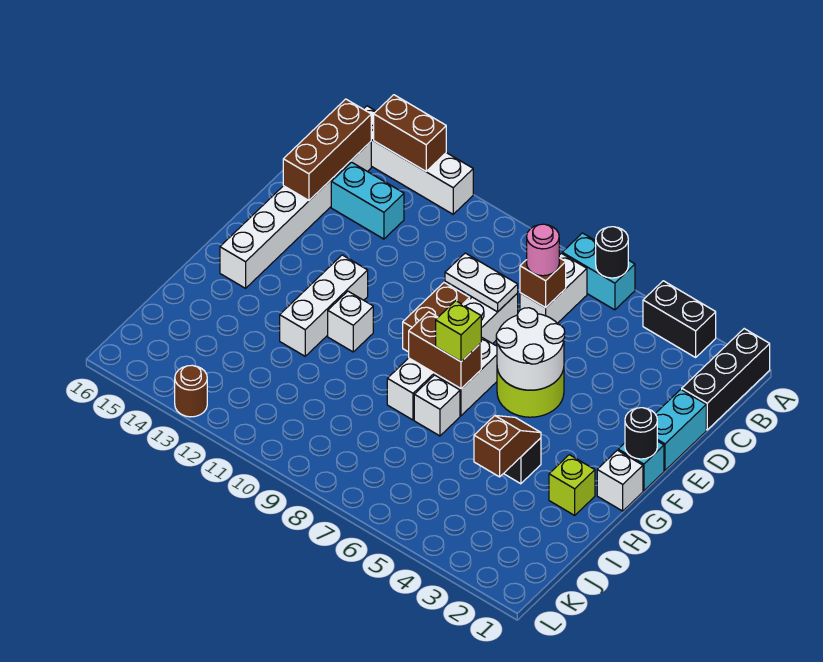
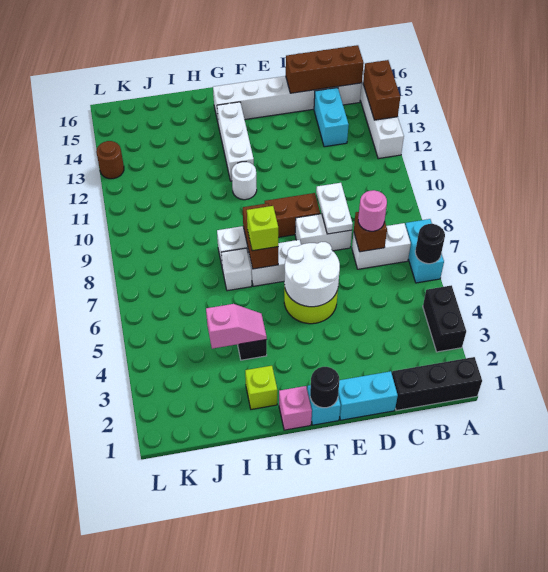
white brick F12:H12 level 1 -> white brick G12:G14 level 1
white brick G1 level 1 -> pink brick G1 level 1
white brick G11 level 1 -> white round brick G11 level 1
brown slope H4:I4 level 2 top I -> pink slope H4:I4 level 2 top I

